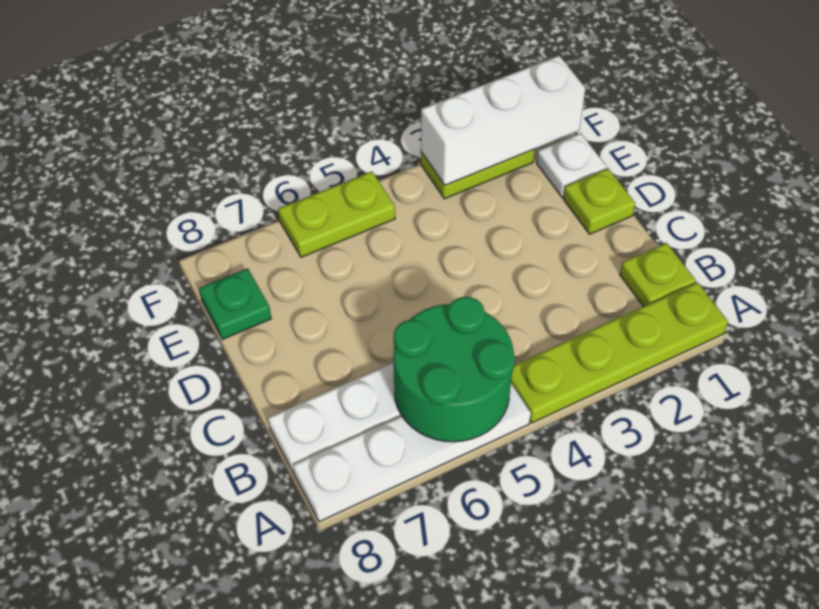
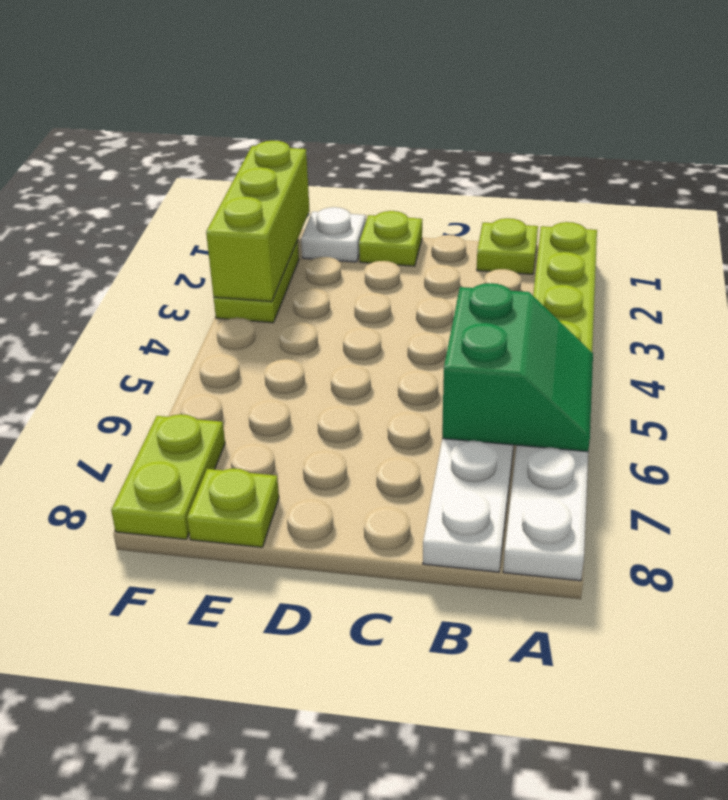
green round brick A5:B6 level 2 -> green slope A5:B6 level 2 top B
green plate E8 level 1 -> lime plate E8 level 1
white brick F1:F3 level 2 -> lime brick F1:F3 level 2
lime plate F5:F6 level 1 -> lime plate F7:F8 level 1

